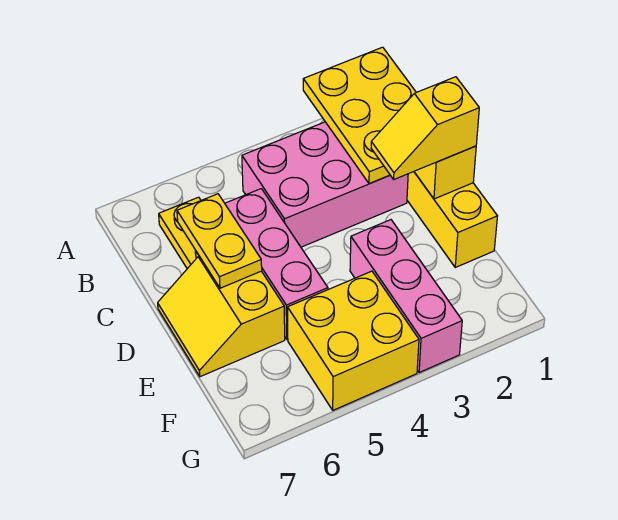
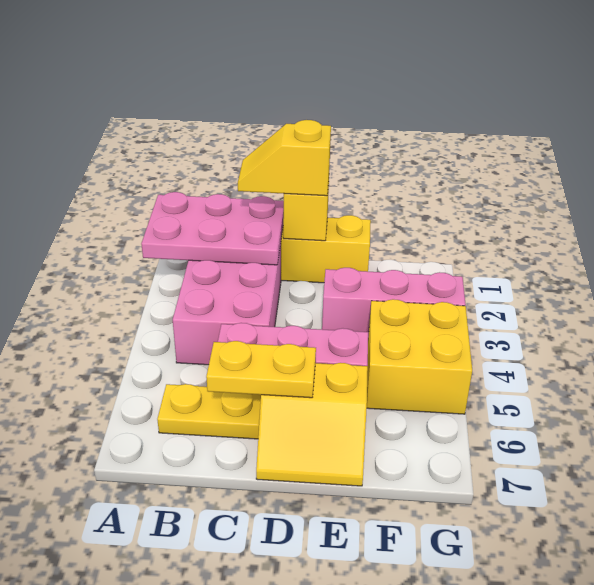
yellow plate A1:C2 level 2 -> pink plate A1:C2 level 2
yellow slope D1:D2 level 3 top 1 -> yellow slope C1:D1 level 3 top D

